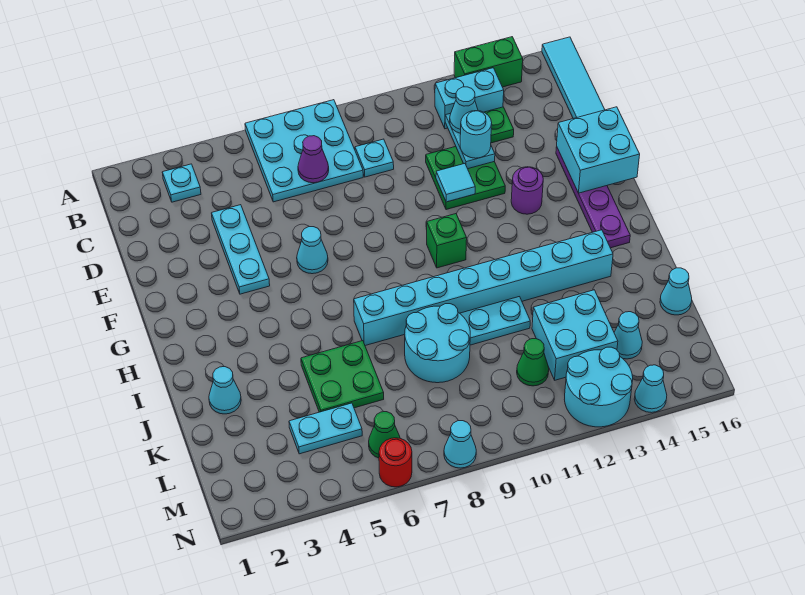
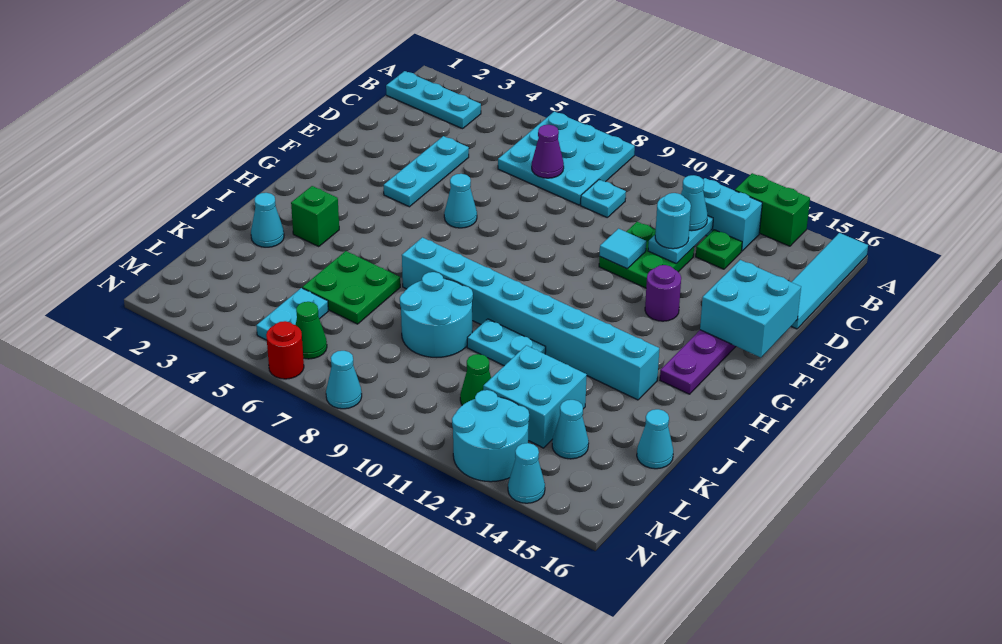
cyan plate B3 level 1 -> cyan plate B1:B3 level 1
green brick G10 level 1 -> green brick I3 level 1
cyan plate L4:L5 level 1 -> cyan plate L5:M5 level 1

